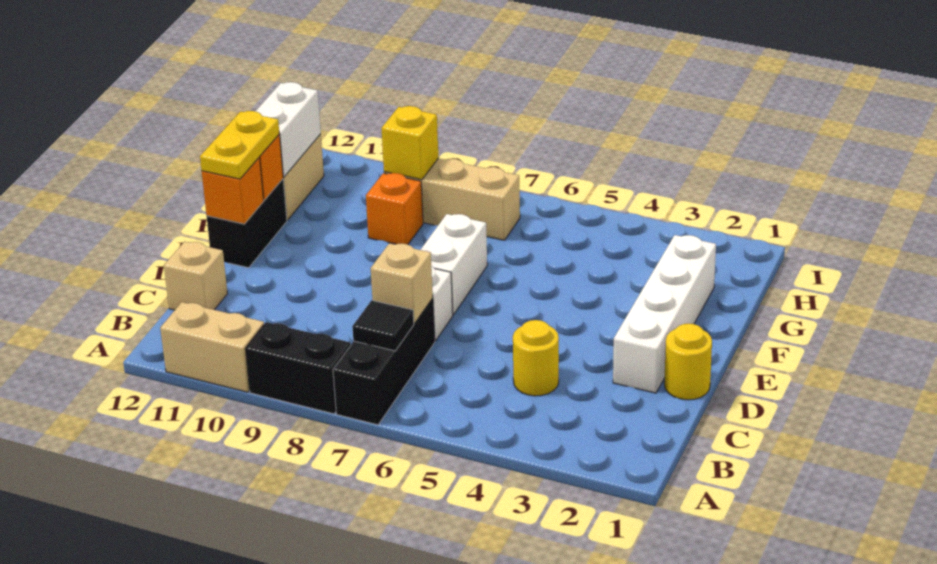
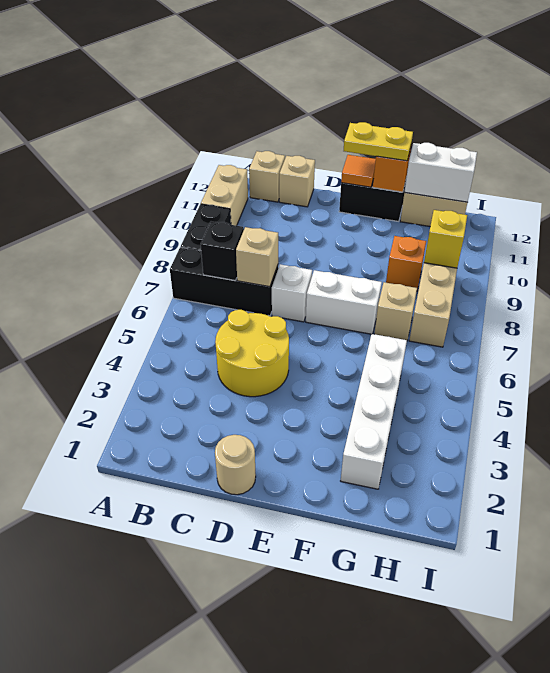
black tile B7 level 2 -> black brick B7 level 2
none -> tan brick B12 level 1
yellow round brick C4 level 1 -> yellow round brick C4:D5 level 1
yellow round brick D1 level 1 -> tan round brick D1 level 1
white brick D2:G2 level 1 -> white brick G2:G5 level 1
orange brick E12 level 2 -> orange tile E12 level 2
none -> tan brick G7 level 1

